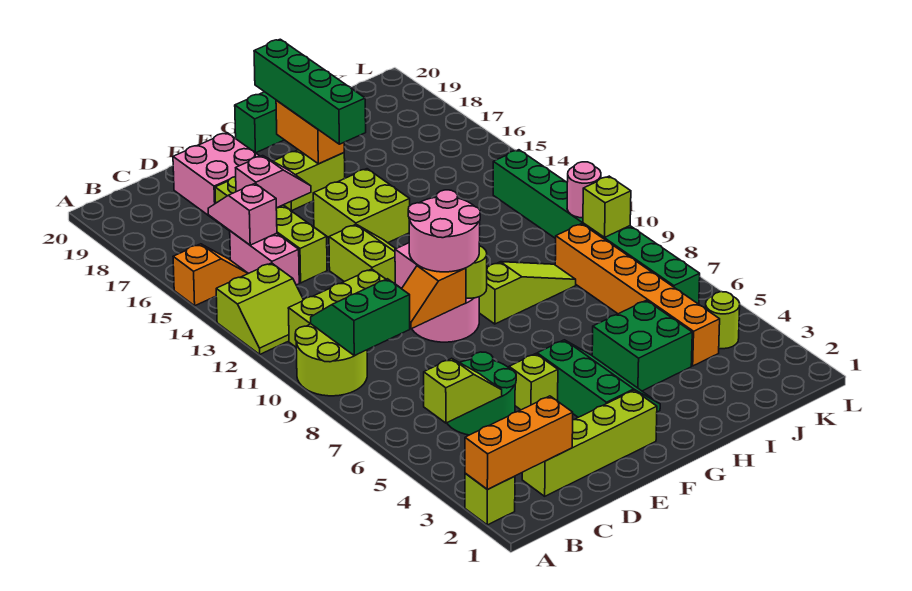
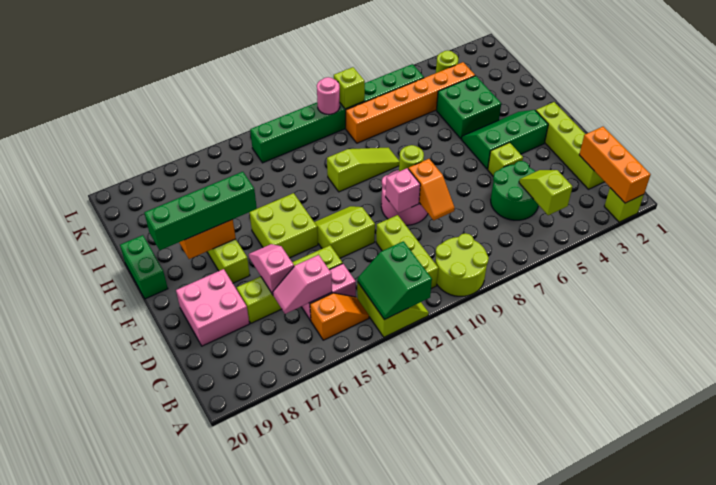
orange slope A15:B15 level 1 top A -> orange slope B14:B15 level 1 top 15
green slope B9:C10 level 2 top 9 -> green slope A12:B13 level 2 top 12
pink round brick E9:F10 level 3 -> none
lime slope G9:I9 level 1 top G -> lime slope H9:H11 level 1 top 11

